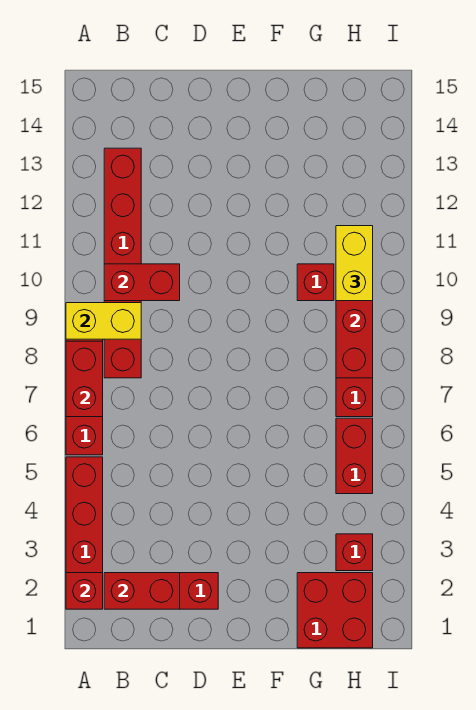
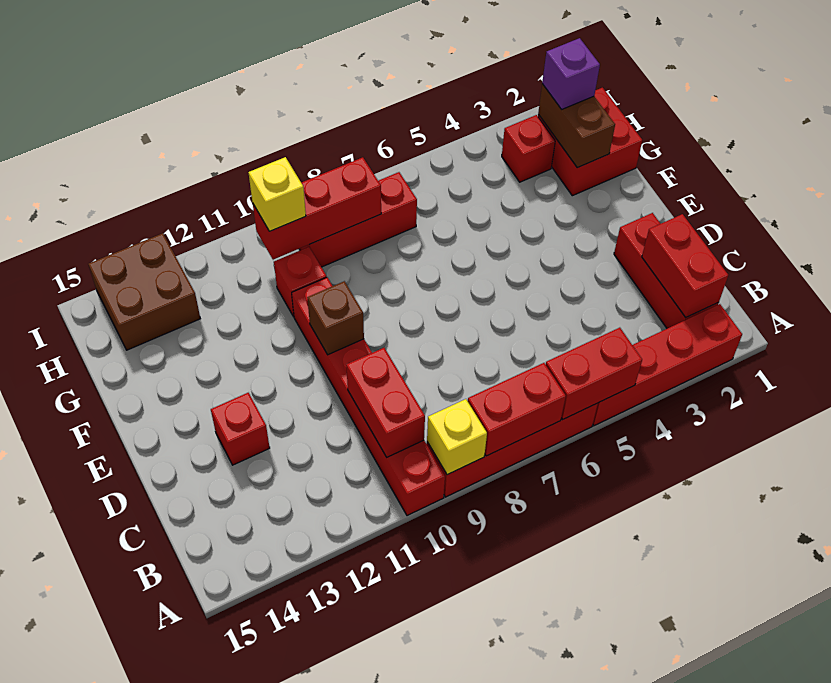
red brick A2 level 2 -> red brick D13 level 1
yellow brick A9:B9 level 2 -> yellow brick A9 level 2
red brick B8:B13 level 1 -> red brick A10:F10 level 1
none -> brown brick E10 level 2
none -> brown brick G2:H2 level 2
none -> purple brick H2 level 3
red brick H5:H6 level 1 -> red brick A5:A6 level 2
yellow brick H10:H11 level 3 -> yellow brick H10 level 3
none -> brown brick H13:I14 level 1

